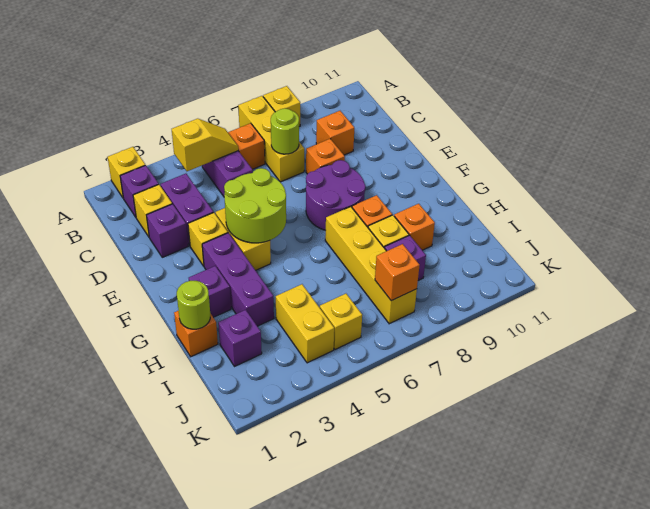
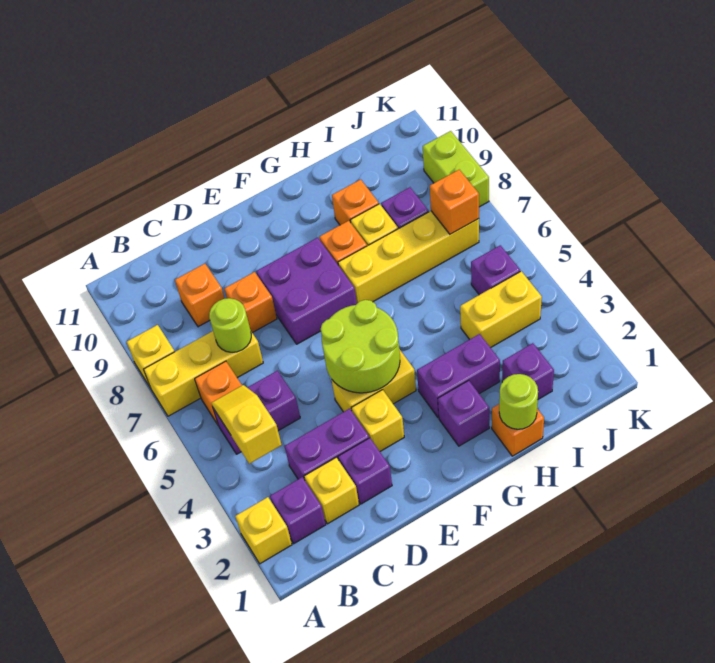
purple round brick E7:F8 level 1 -> purple brick E7:F8 level 1
purple brick F3:H3 level 1 -> purple brick G3:H3 level 1
yellow brick J5 level 1 -> purple brick J5 level 1
none -> lime brick K8:K9 level 1

